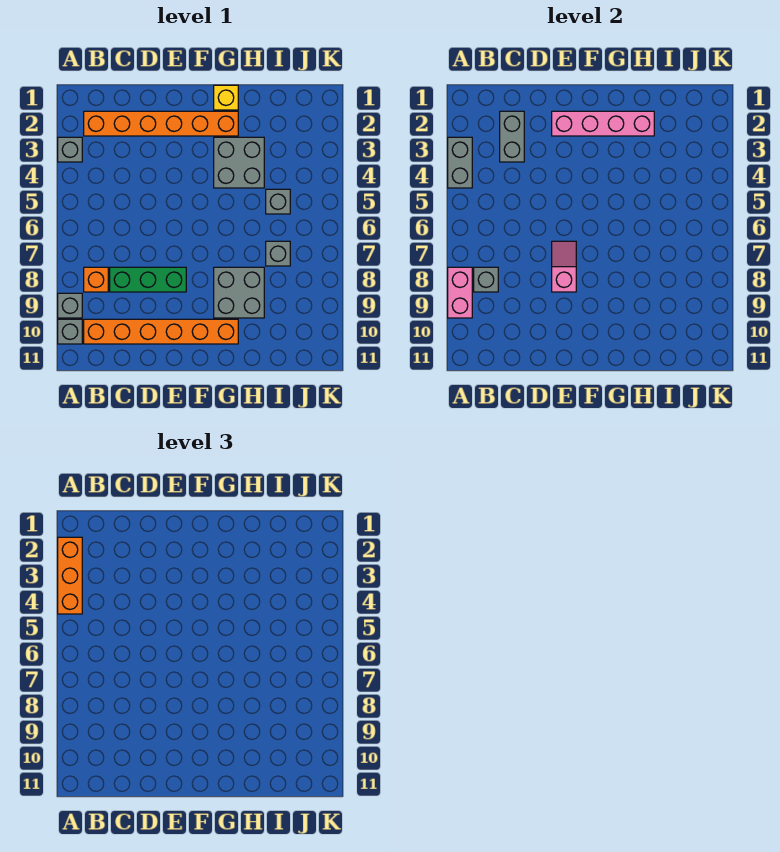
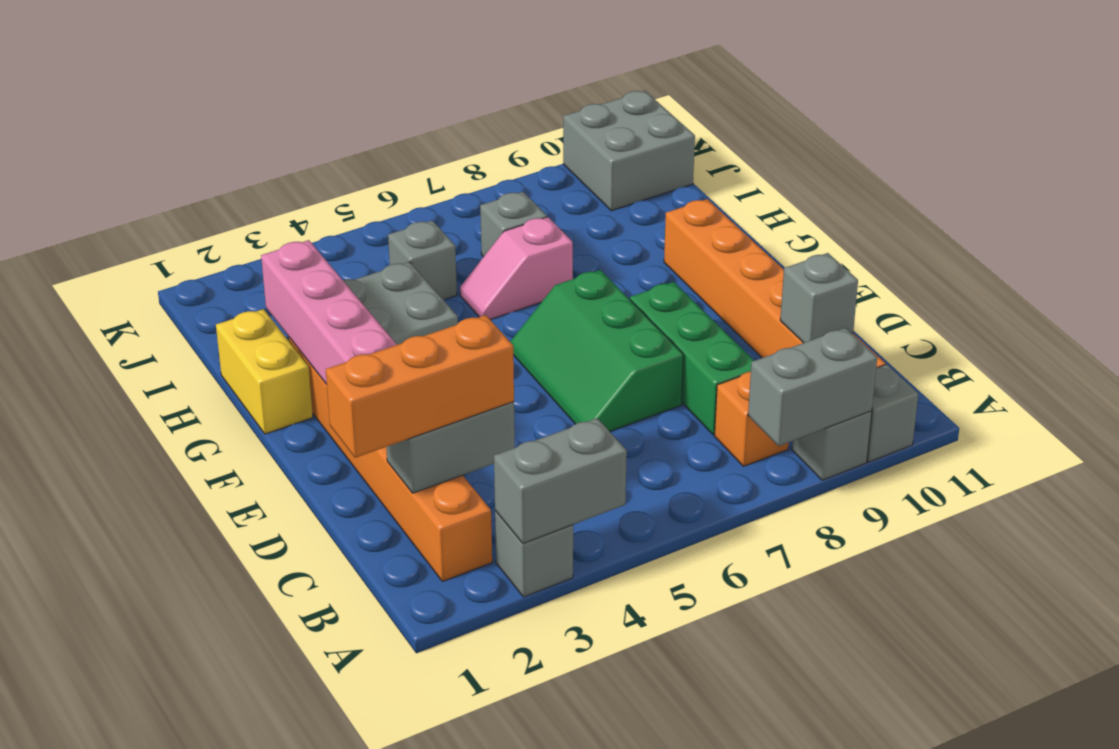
orange brick A2:A4 level 3 -> orange brick C1:C3 level 3
pink brick A8:A9 level 2 -> grey brick A8:A9 level 2
grey brick B8 level 2 -> grey brick C10 level 2
none -> green slope D6:F7 level 1 top 7
pink slope E7:E8 level 2 top 8 -> pink slope H6:H7 level 1 top 7
yellow brick G1 level 1 -> yellow brick G1:H1 level 1
grey brick G8:H9 level 1 -> grey brick J10:K11 level 1

